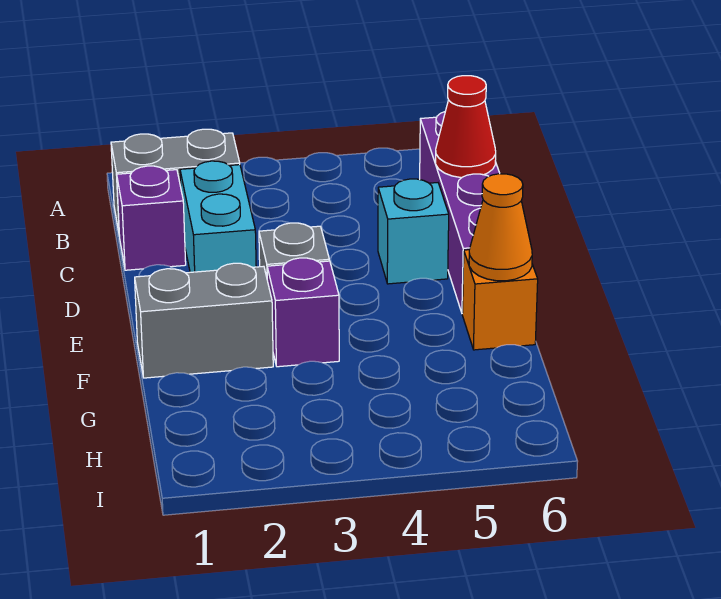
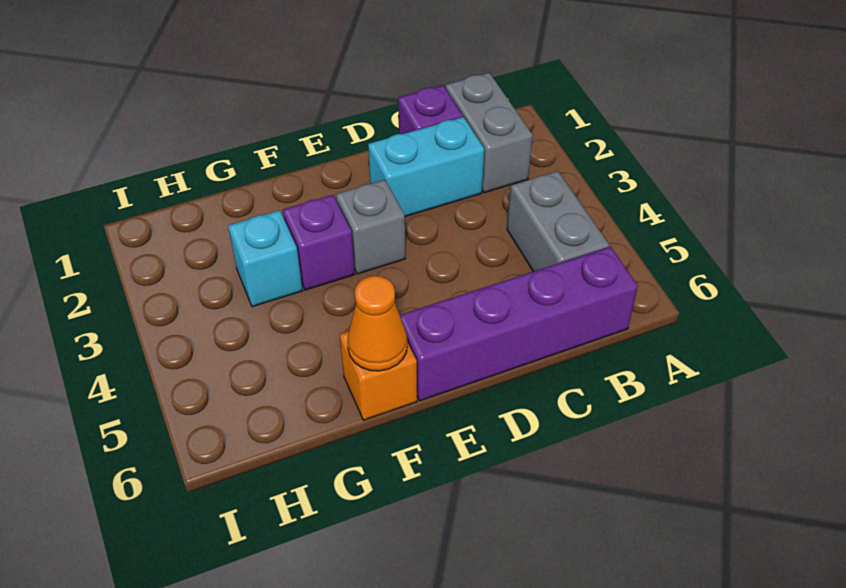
red cone C6 level 2 -> none
cyan brick D5 level 1 -> cyan brick G3 level 1
grey brick F1:F2 level 1 -> grey brick B4:B5 level 1

